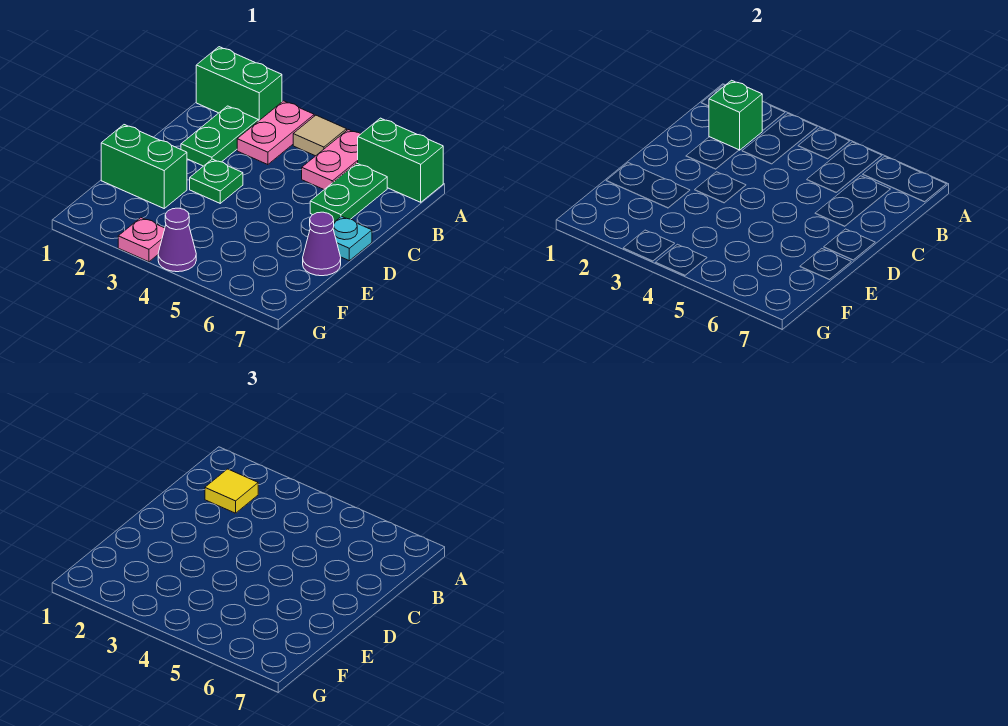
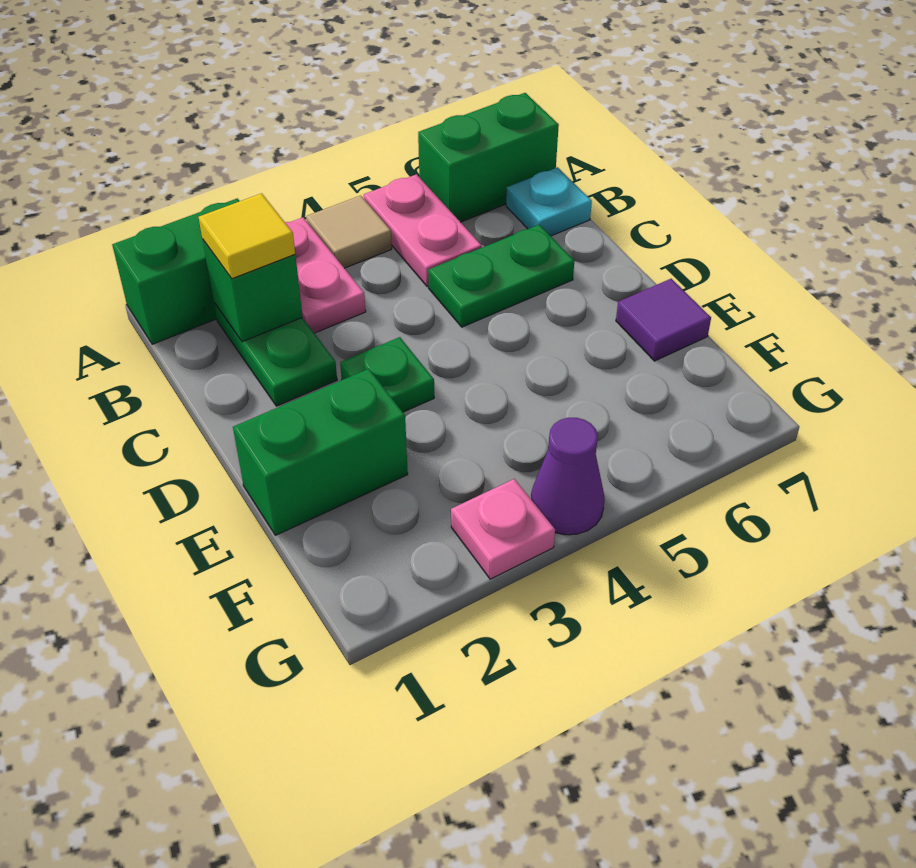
green plate B6:C6 level 1 -> green plate C5:C6 level 1
cyan plate D7 level 1 -> cyan plate B7 level 1
purple cone E7 level 1 -> purple tile E7 level 1

